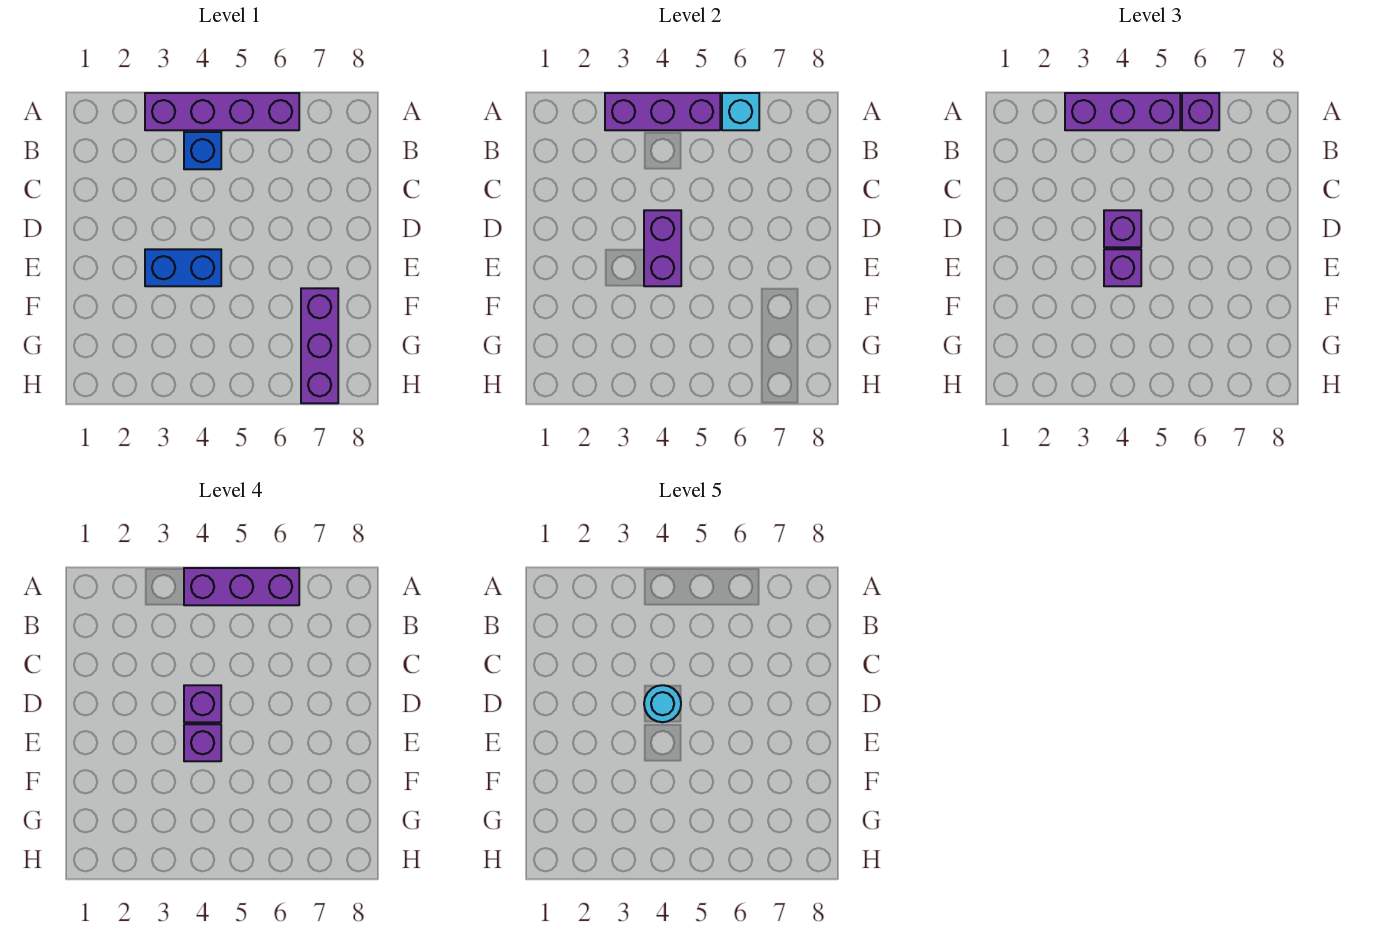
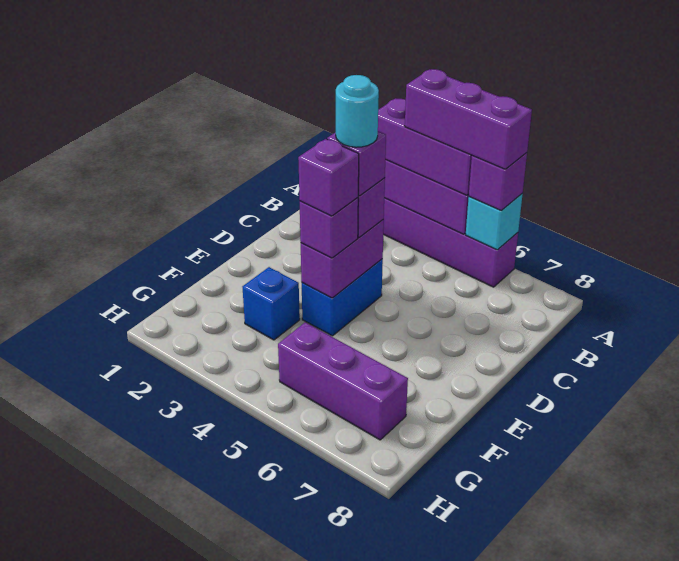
blue brick B4 level 1 -> blue brick F3 level 1
blue brick E3:E4 level 1 -> blue brick D4:E4 level 1
purple brick F7:H7 level 1 -> purple brick G5:G7 level 1

